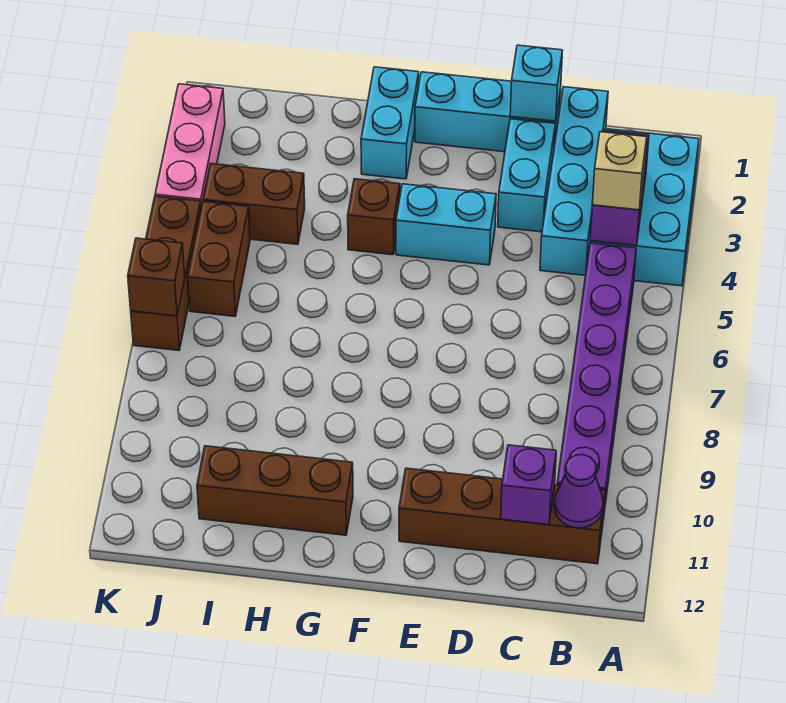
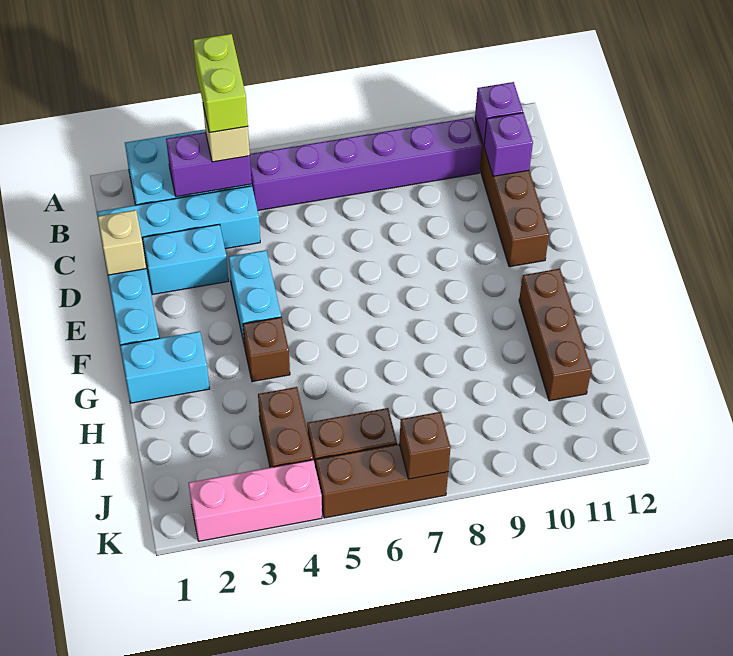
none -> lime brick A4:B4 level 4
purple cone B11 level 2 -> purple brick B11 level 2
cyan brick D1 level 2 -> tan brick D1 level 2

